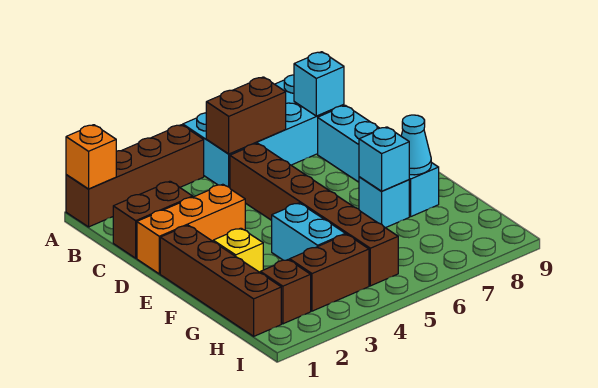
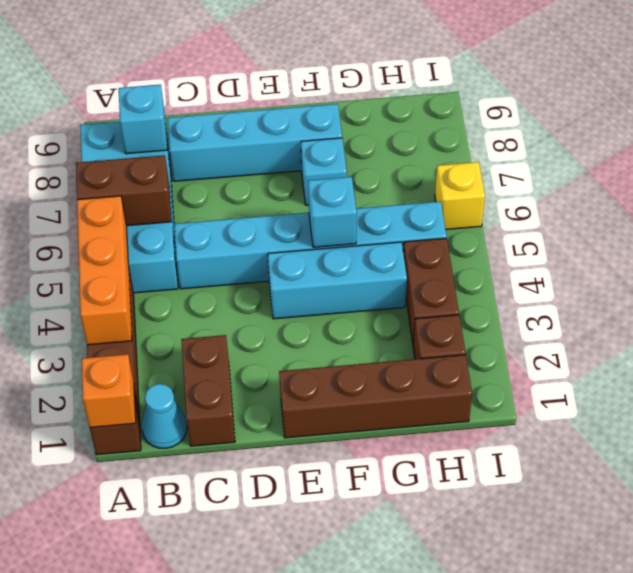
brown brick B5:B6 level 2 -> brown brick A6:B6 level 2
brown brick C5:H5 level 1 -> cyan brick C5:H5 level 1
orange brick D1:D3 level 1 -> orange brick A3:A5 level 2
yellow brick F2 level 1 -> yellow brick I6 level 1
cyan brick F4:G4 level 1 -> cyan brick E4:G4 level 1
cyan brick F7 level 2 -> cyan brick F5 level 2
cyan cone F8 level 2 -> cyan cone B1 level 1

